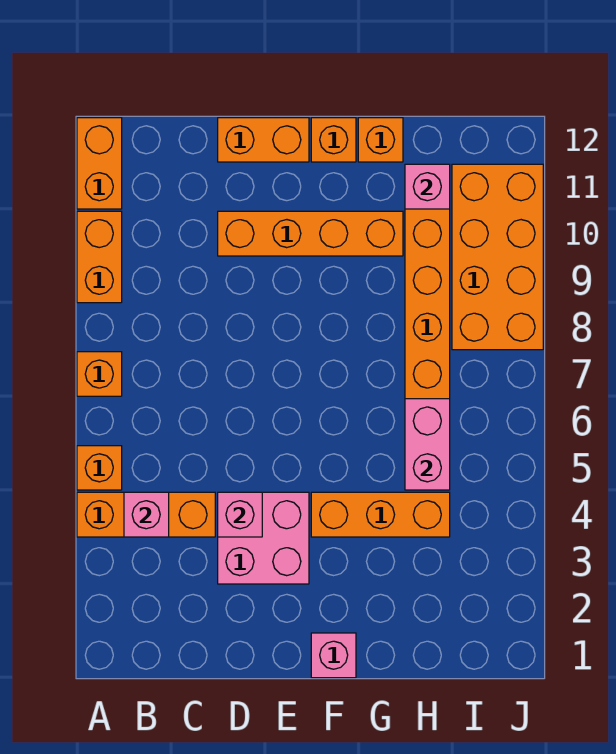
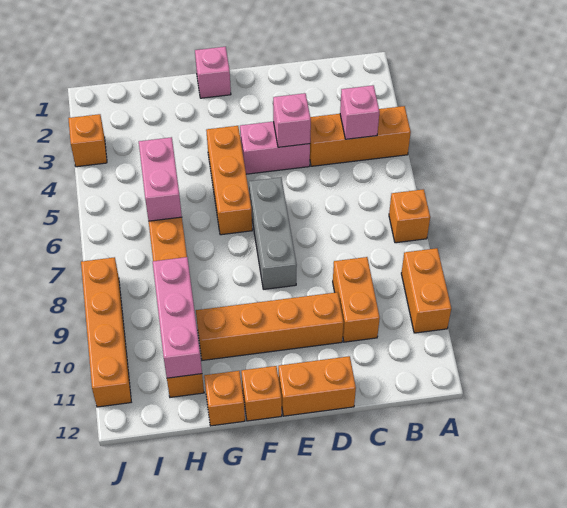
orange brick A5 level 1 -> orange brick J3 level 1
orange brick A11:A12 level 1 -> orange brick C9:C10 level 1
pink brick D3:E4 level 1 -> pink brick D4:E4 level 1
none -> grey brick E6:E8 level 1
orange brick F4:H4 level 1 -> orange brick F4:F6 level 1
pink brick H11 level 2 -> pink brick H9:H11 level 2
orange brick I8:J11 level 1 -> orange brick J8:J11 level 1

